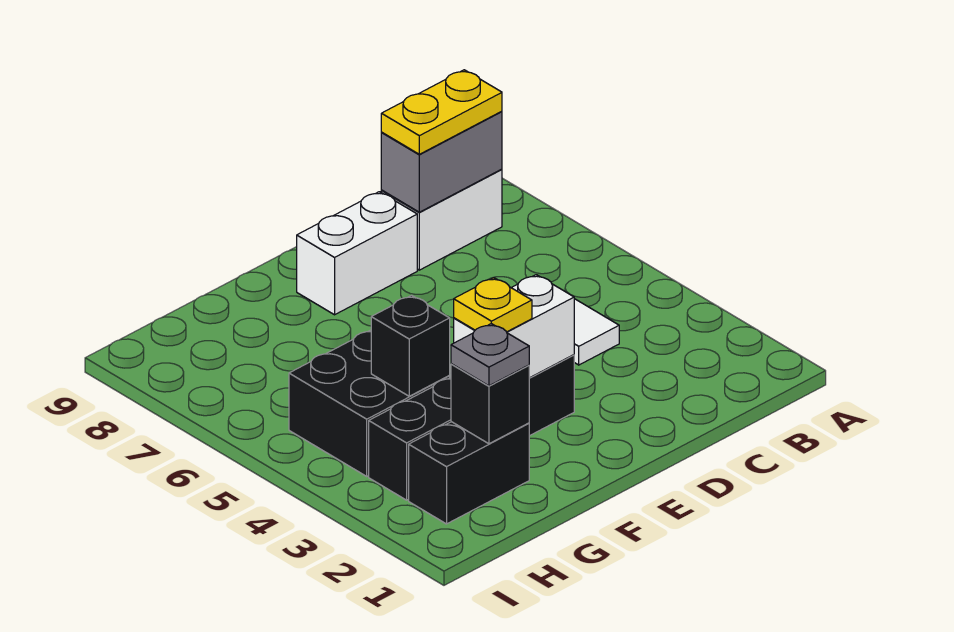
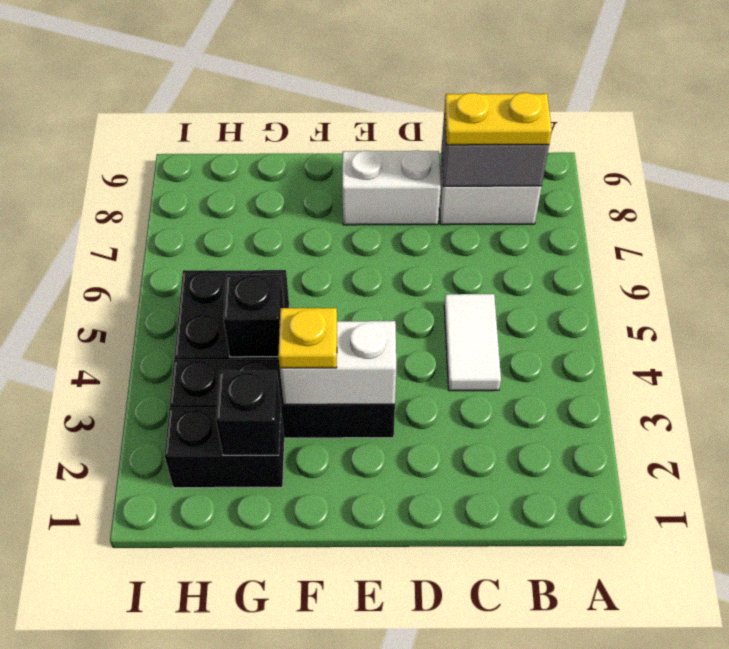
grey plate G2 level 3 -> none

